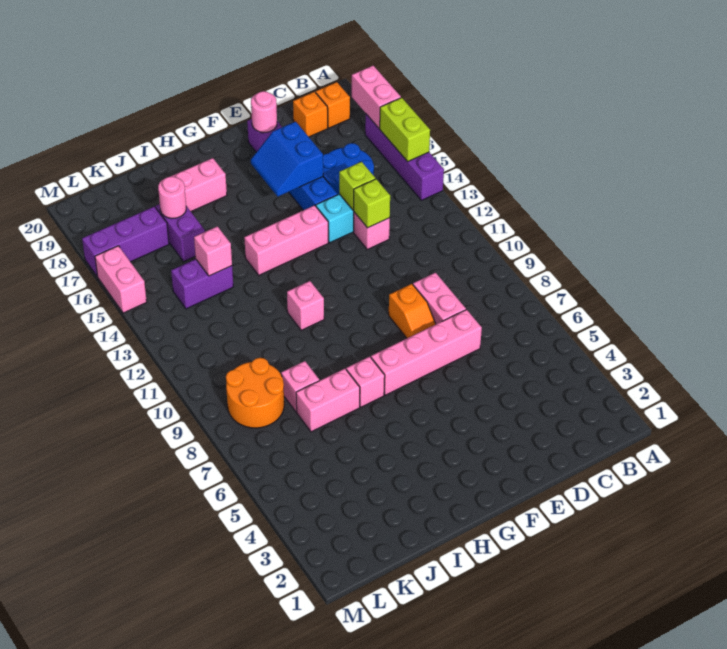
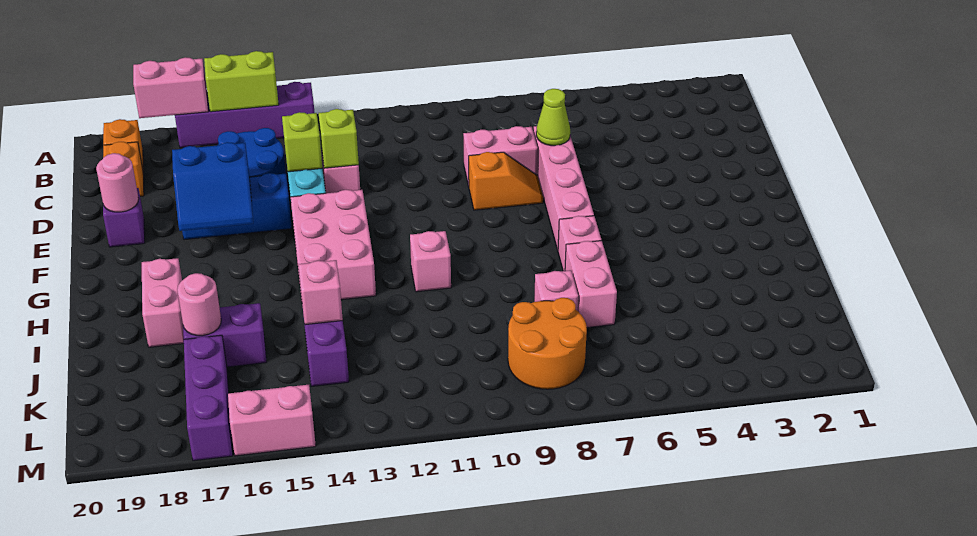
none -> lime cone D7 level 2
pink brick F14:H14 level 1 -> pink brick F13:H14 level 1

